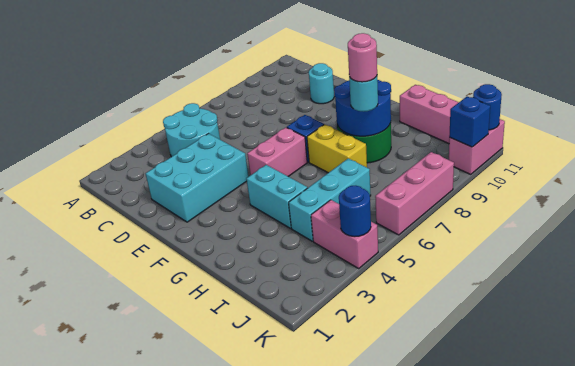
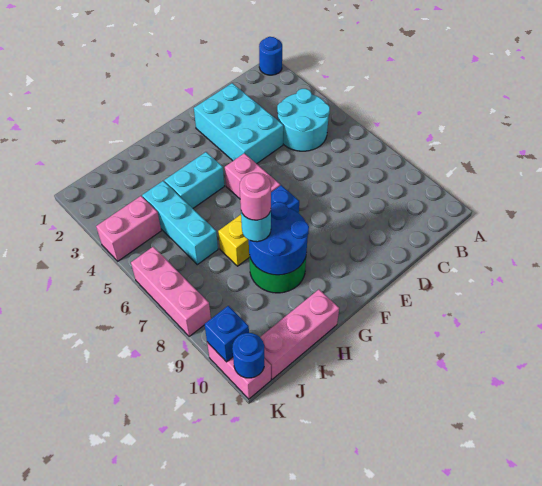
cyan round brick D10 level 1 -> none
blue round brick K4 level 2 -> blue round brick A1 level 1

